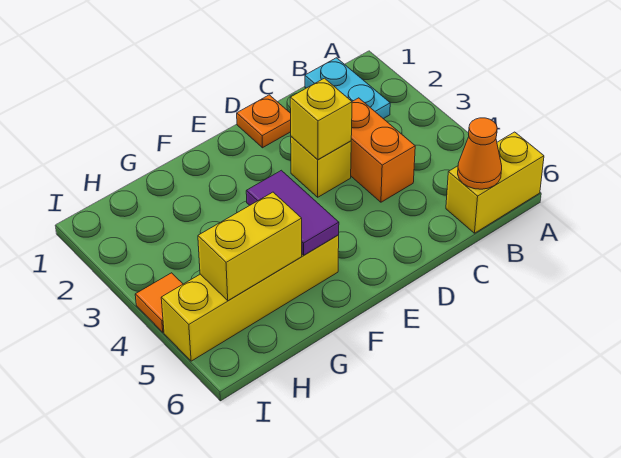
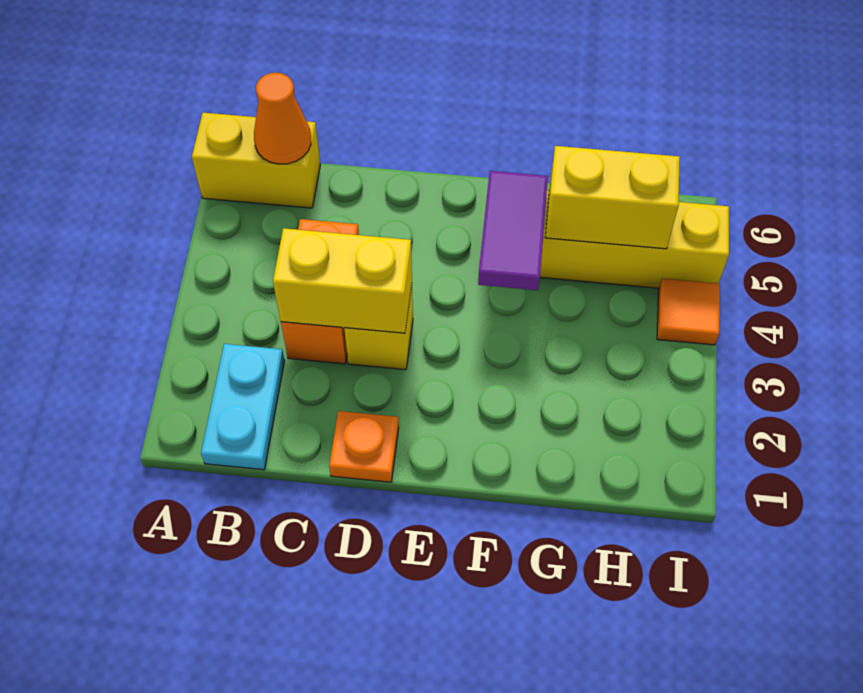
yellow brick D3 level 2 -> yellow brick C3:D3 level 2

